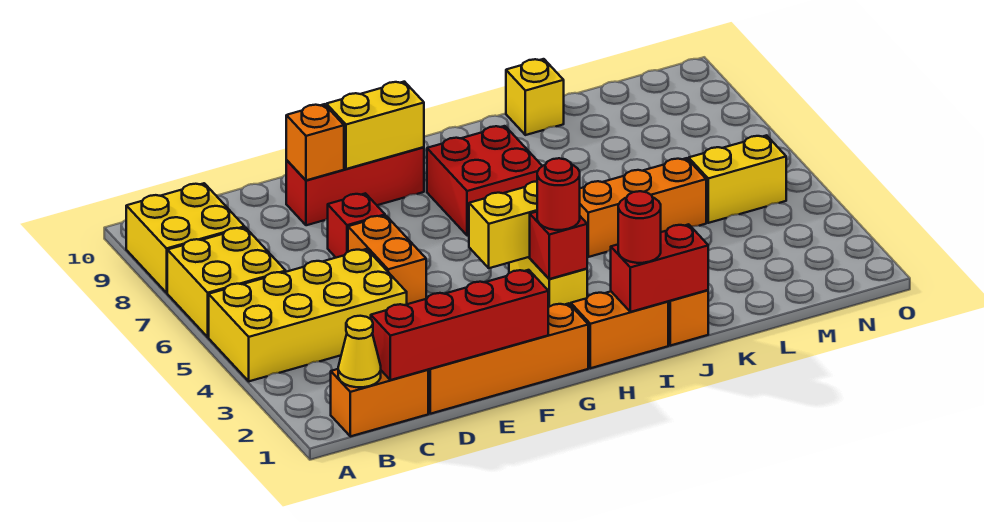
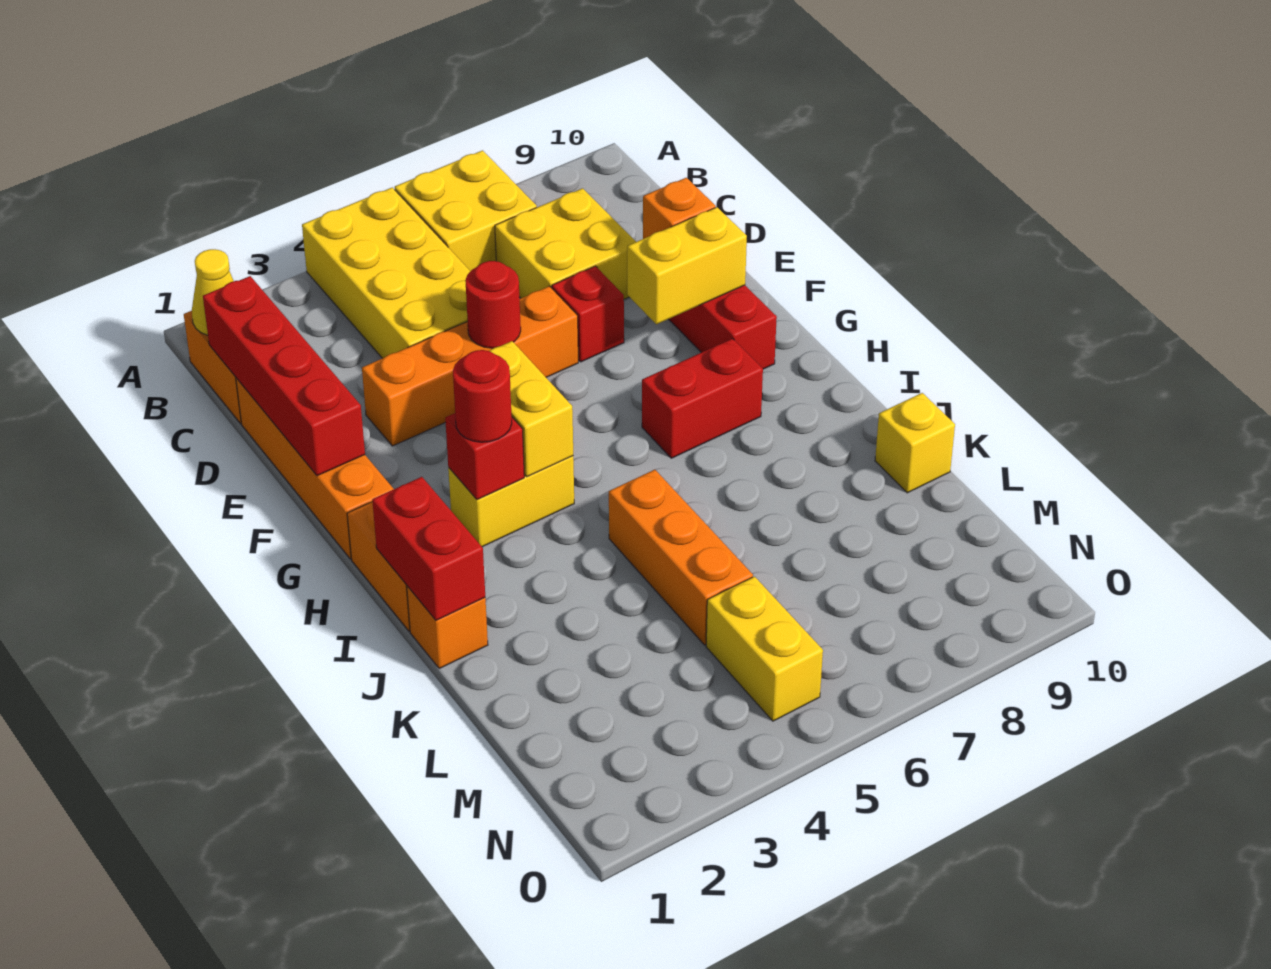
yellow brick A8:B9 level 1 -> yellow brick C7:D8 level 1
orange brick E5:E6 level 1 -> orange brick E3:E6 level 1
yellow brick F9:G9 level 2 -> yellow brick F8:F9 level 2
red brick H7:I8 level 1 -> red brick H7:H8 level 1
red round brick I1 level 3 -> red round brick E5 level 2

